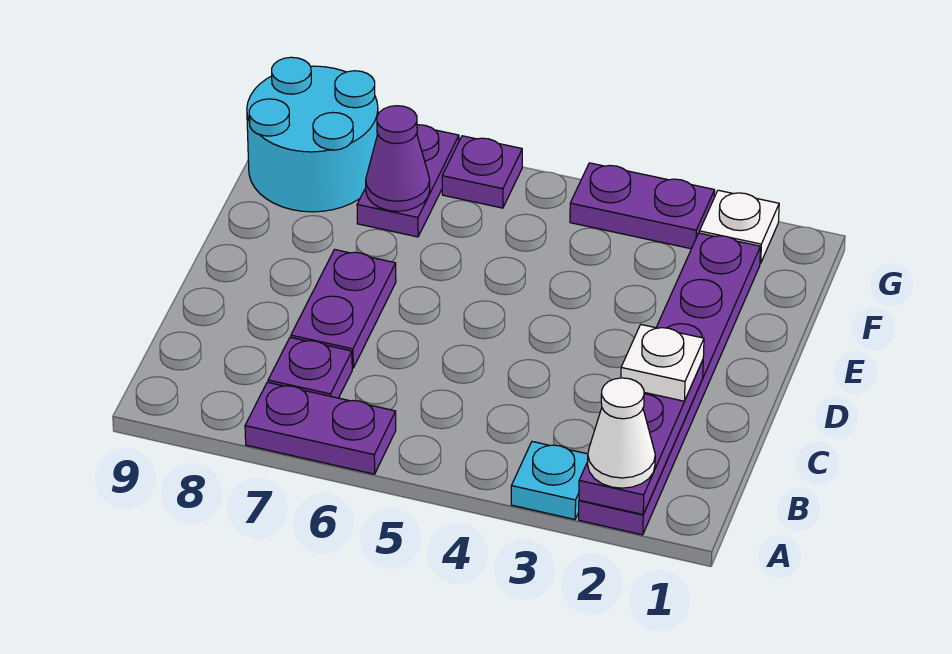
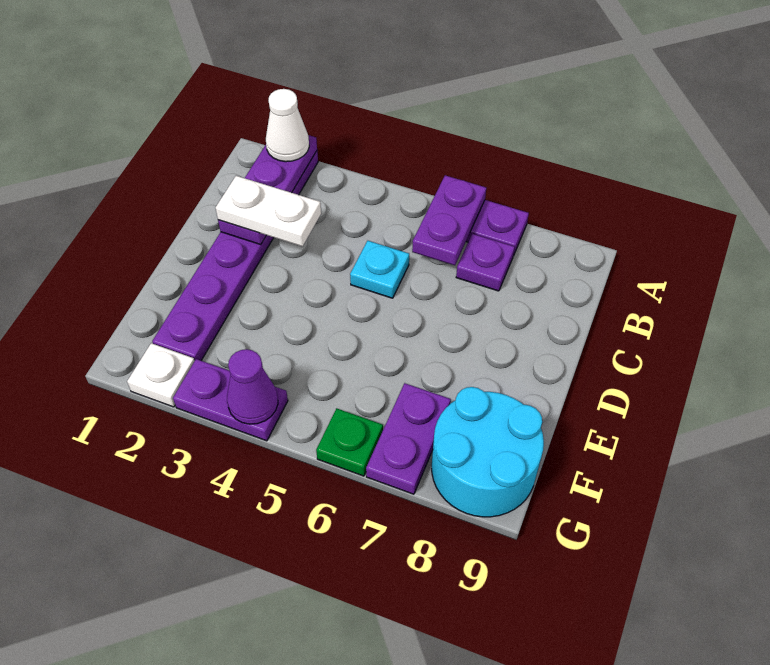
cyan plate A3 level 1 -> cyan plate C5 level 1
white plate C2 level 3 -> white plate C2:C3 level 3
purple plate C7:D7 level 1 -> purple plate A6:B6 level 2
purple cone F7 level 2 -> purple cone G4 level 2
purple plate G6 level 1 -> green plate G6 level 1

